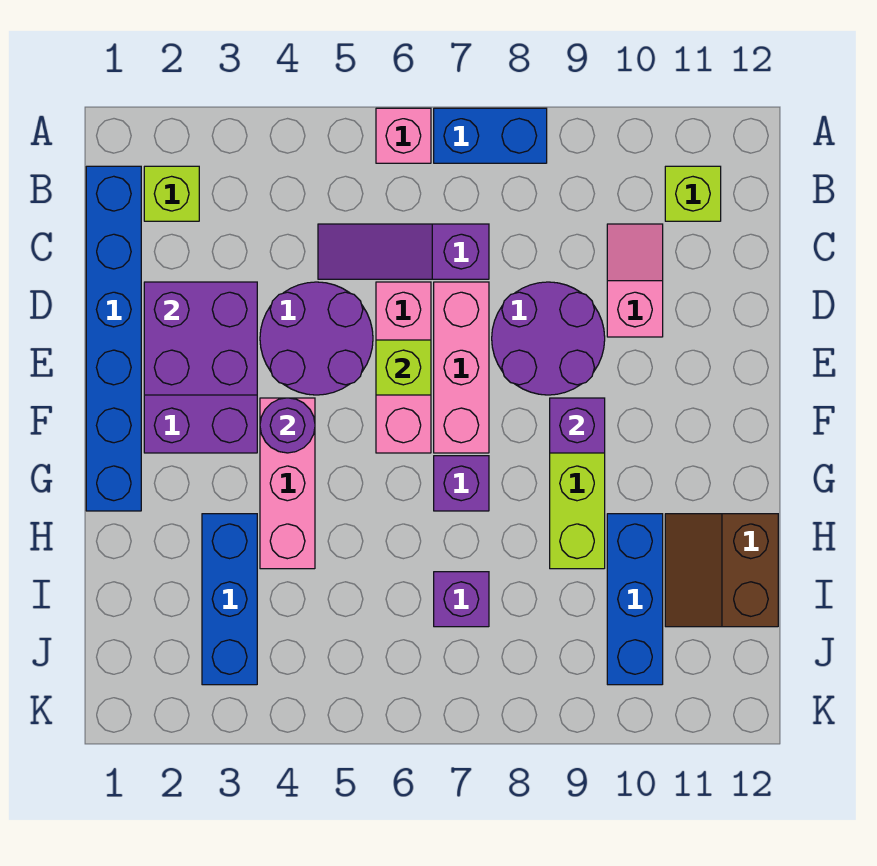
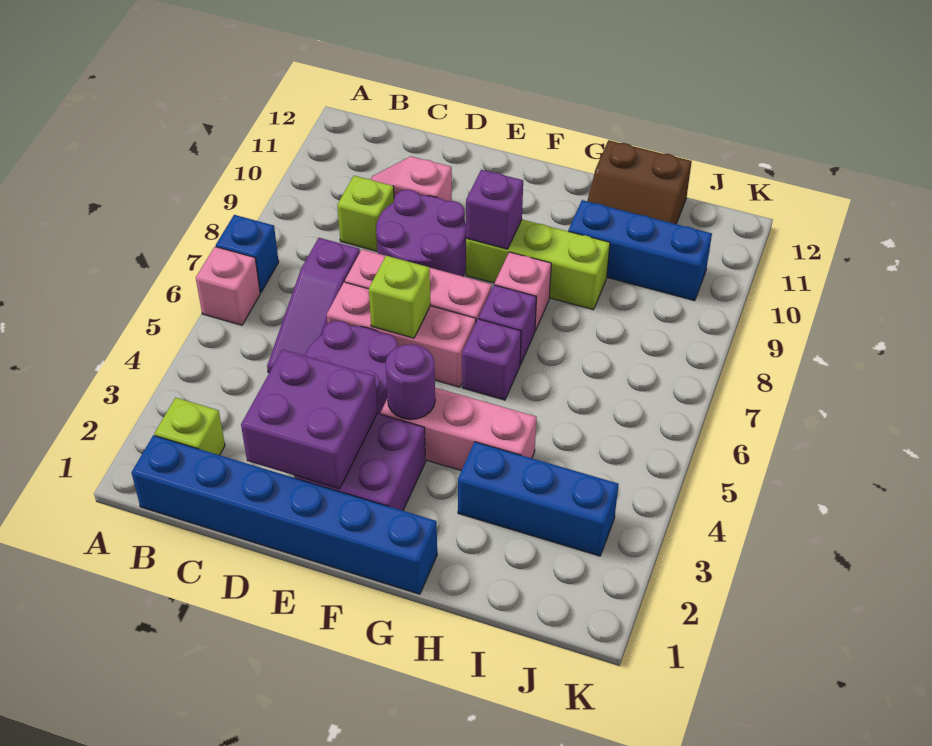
blue brick A7:A8 level 1 -> blue brick A7 level 1
lime brick B11 level 1 -> lime brick C9 level 1
none -> pink brick G8 level 1
purple brick I7 level 1 -> purple brick G6 level 1

